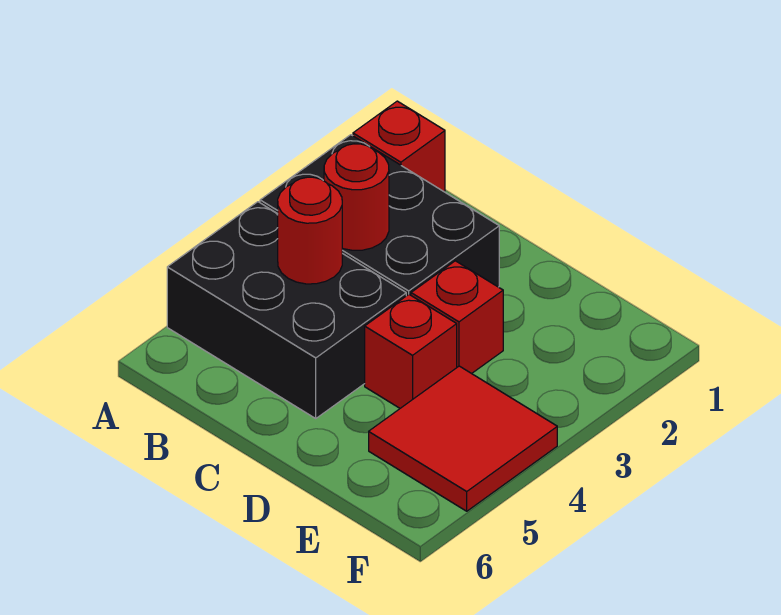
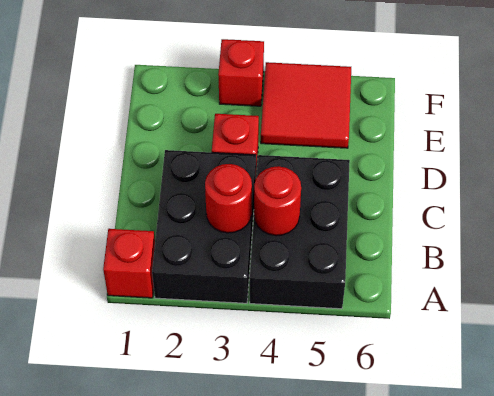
red brick D4 level 1 -> red brick F3 level 1

